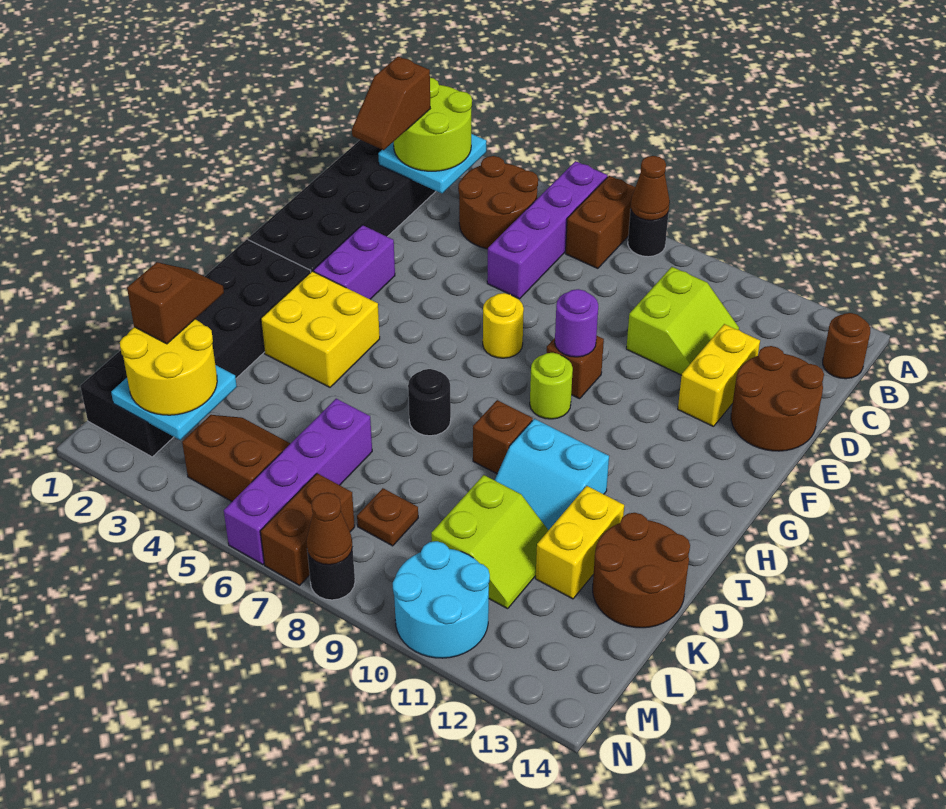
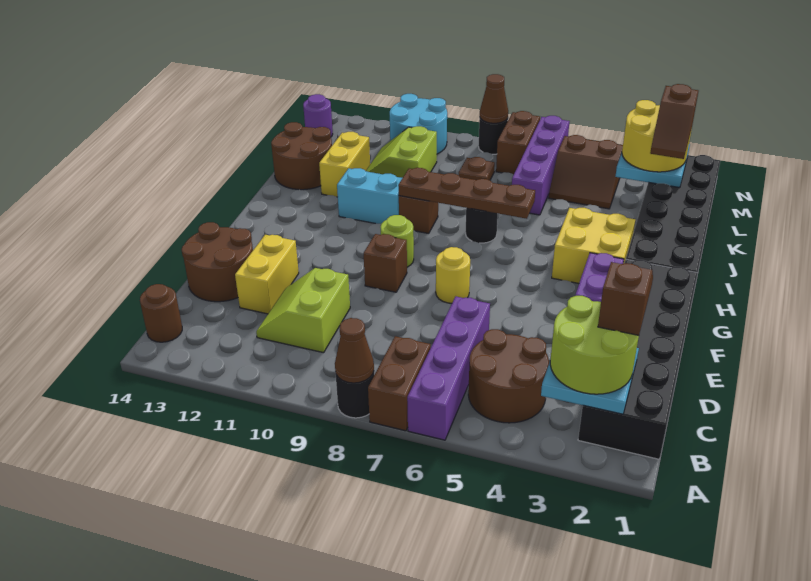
purple round brick F9 level 2 -> purple round brick M14 level 1
none -> brown plate I6:I9 level 2

